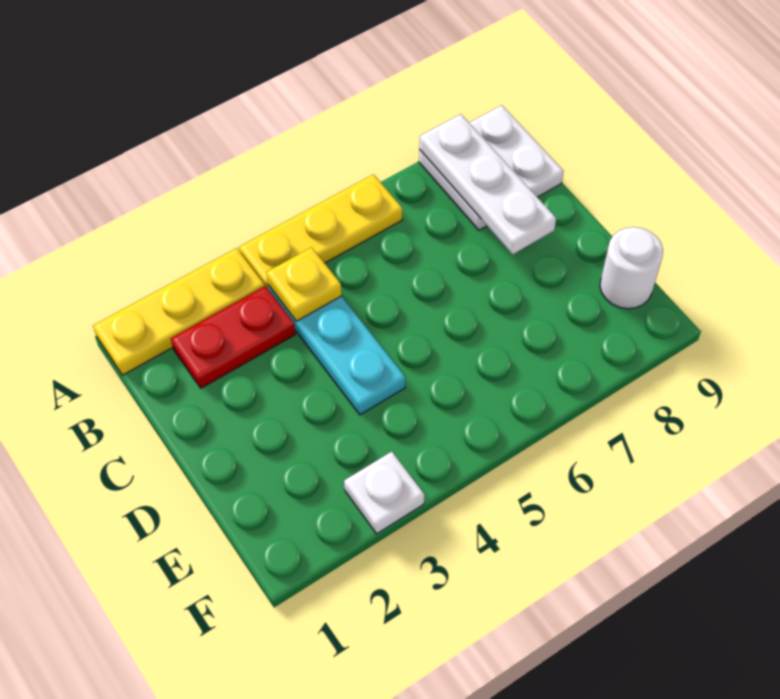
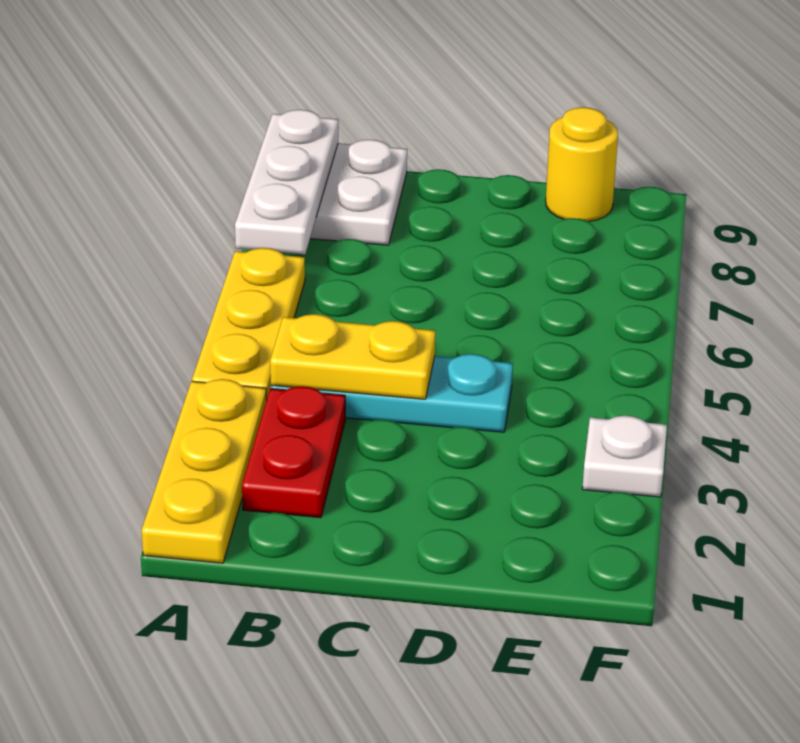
white plate A8:C8 level 2 -> white plate A7:A9 level 2
yellow plate B4 level 2 -> yellow plate B4:C4 level 2
white round brick E9 level 1 -> yellow round brick E9 level 1

